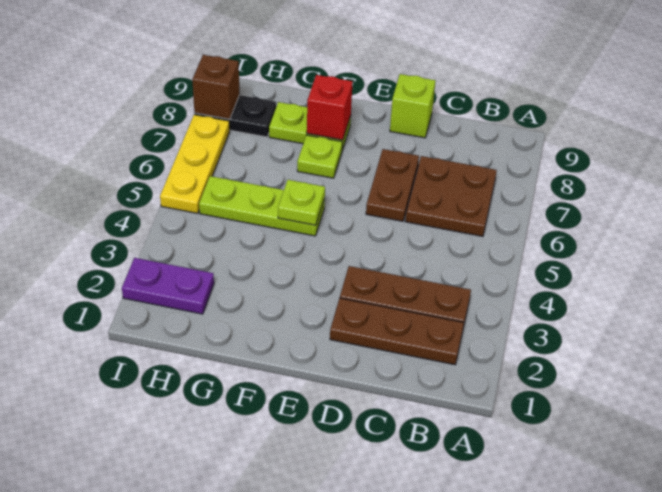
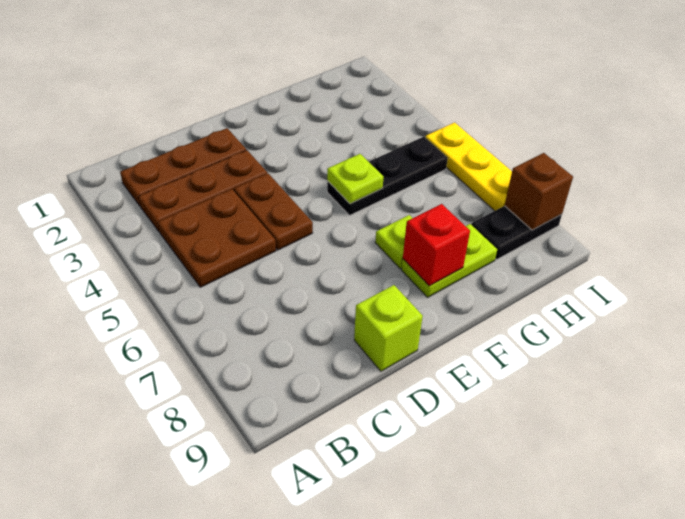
brown plate B6:C7 level 1 -> brown plate B4:C5 level 1
brown plate D6:D7 level 1 -> brown plate D4:D5 level 1
lime plate F5:H5 level 1 -> black plate F5:H5 level 1
purple plate H2:I2 level 1 -> none

